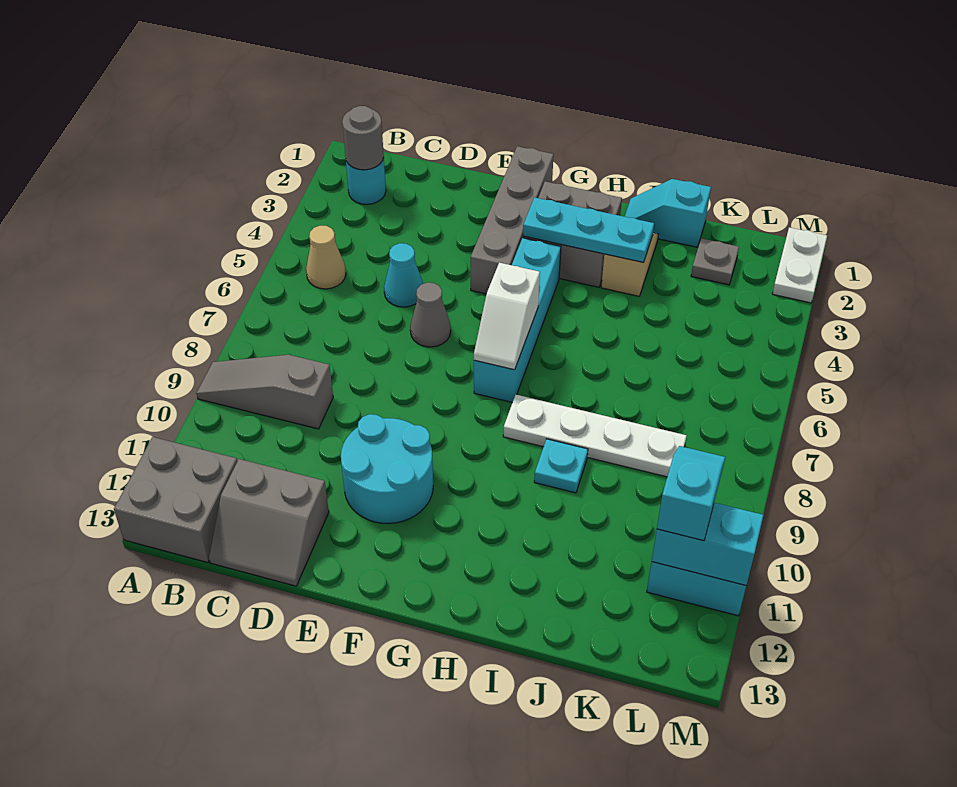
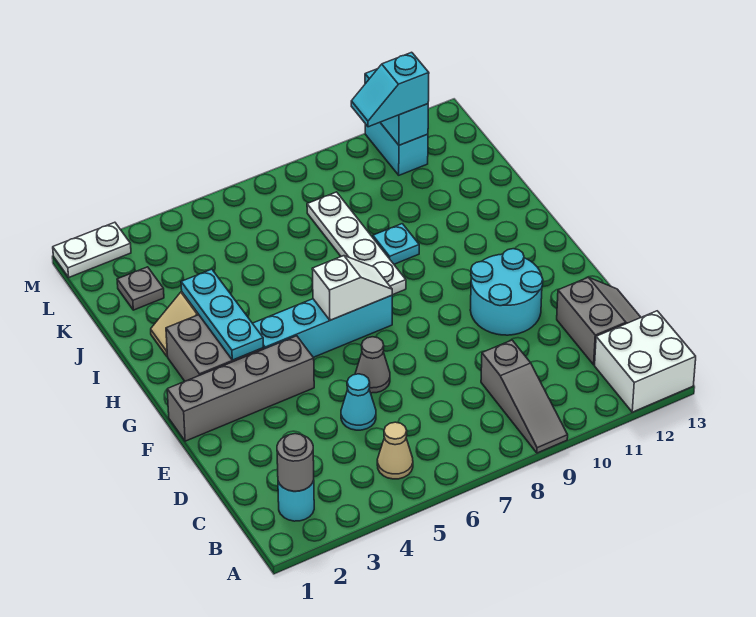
grey brick A12:B13 level 1 -> white brick A12:B13 level 1
cyan slope I1:J1 level 1 top J -> none

